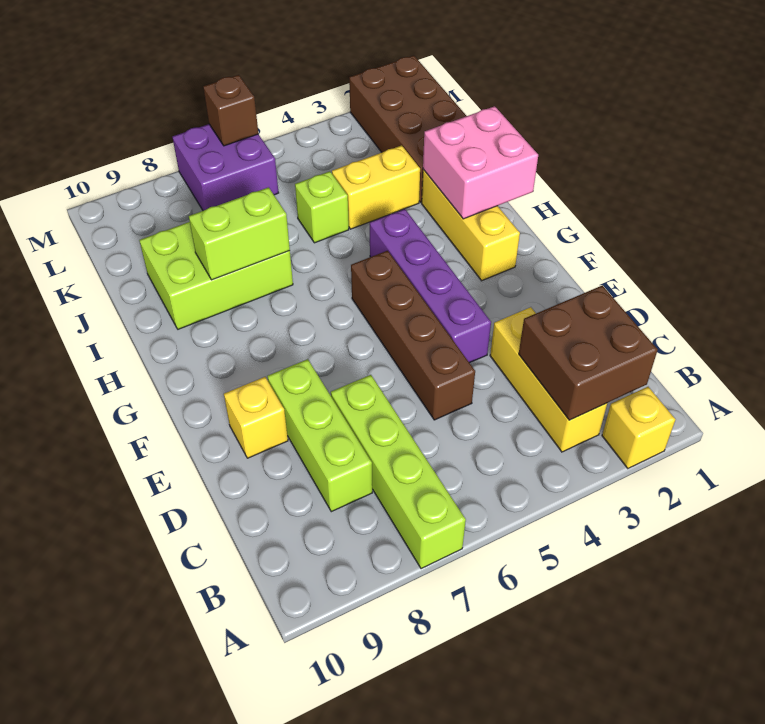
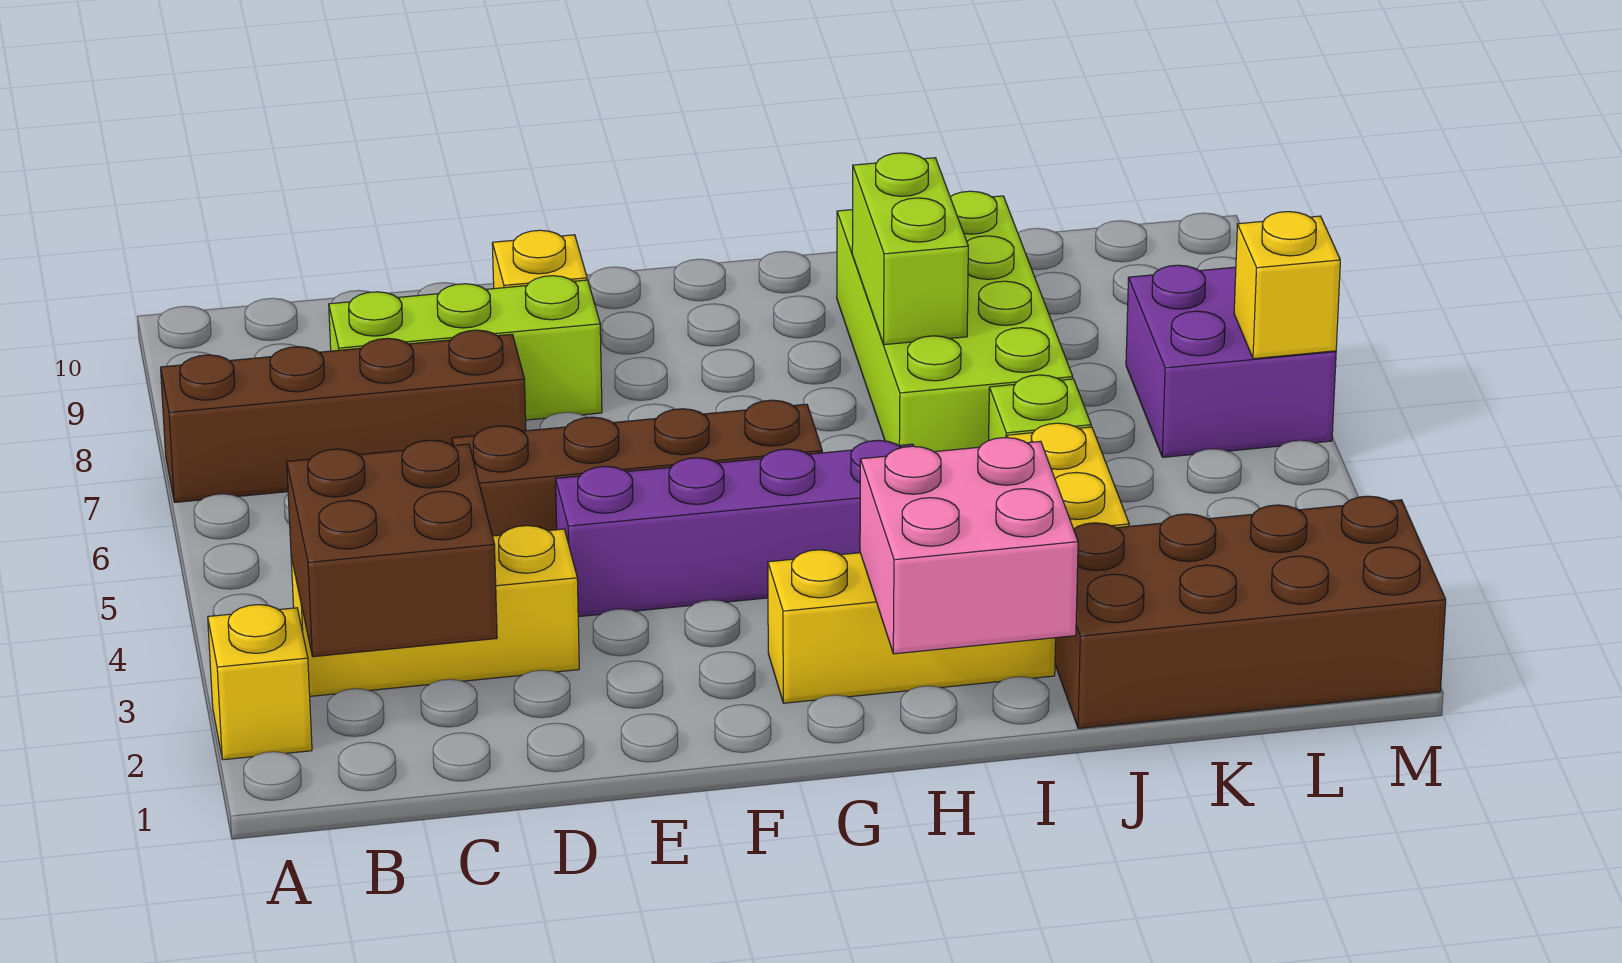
lime brick A7:D7 level 1 -> brown brick A7:D7 level 1
lime brick I7:J9 level 1 -> lime brick I6:J9 level 1
brown brick M6 level 2 -> yellow brick M6 level 2

